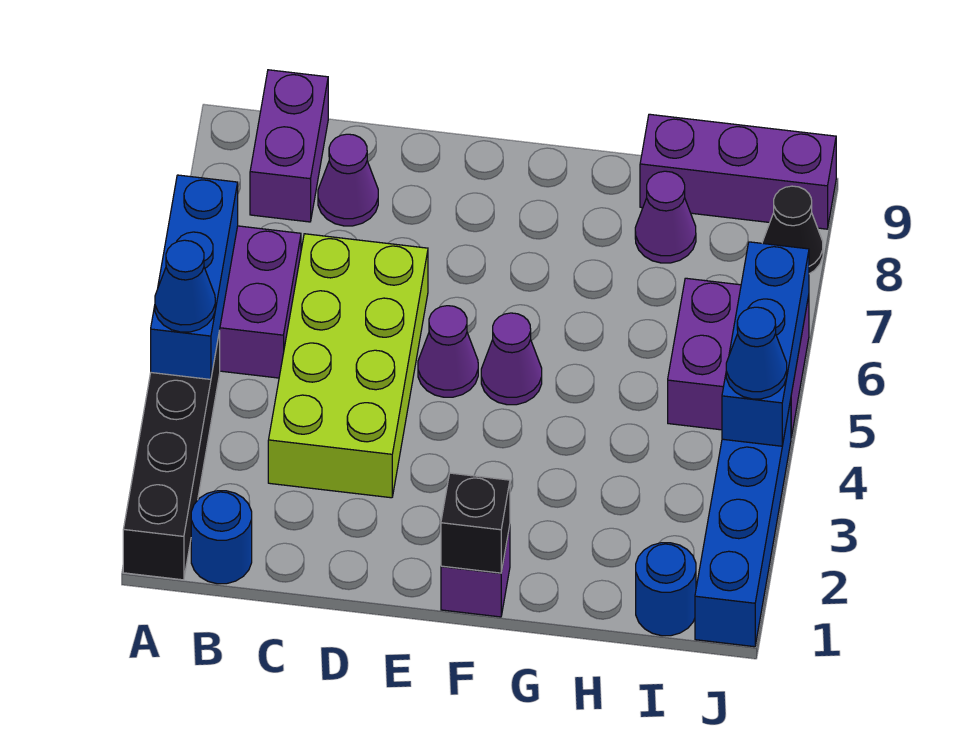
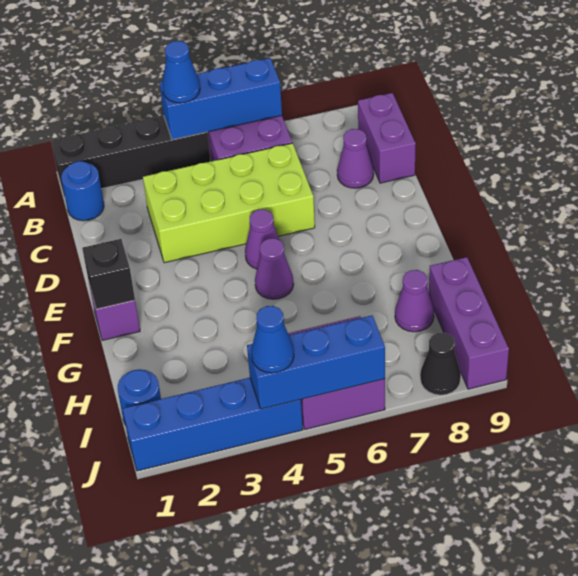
purple brick B8:B9 level 1 -> purple brick B9:C9 level 1

